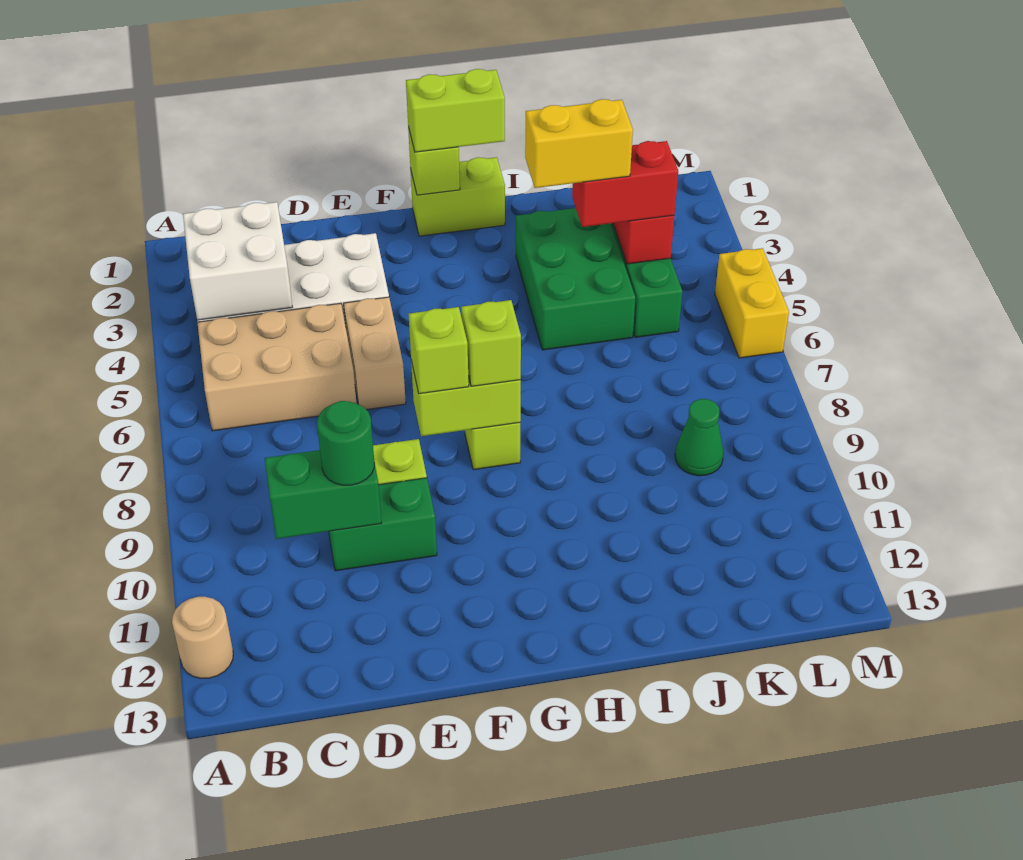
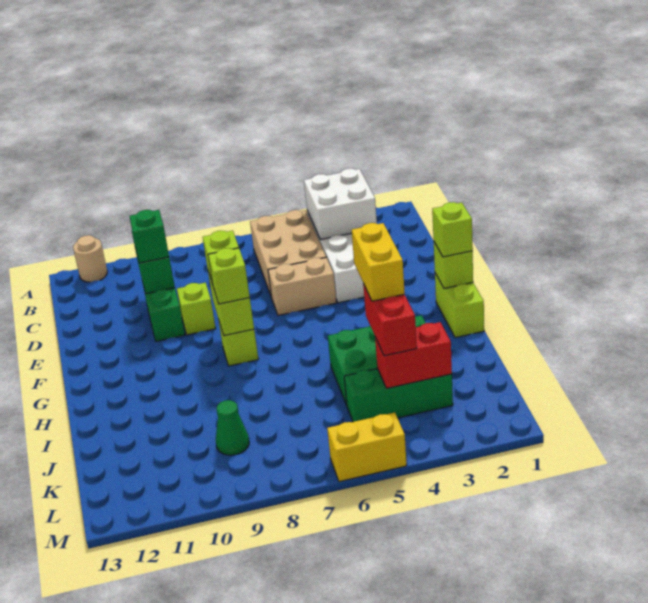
green round brick D10 level 3 -> green brick D10 level 3
lime brick G1:H1 level 3 -> lime brick G1 level 3

